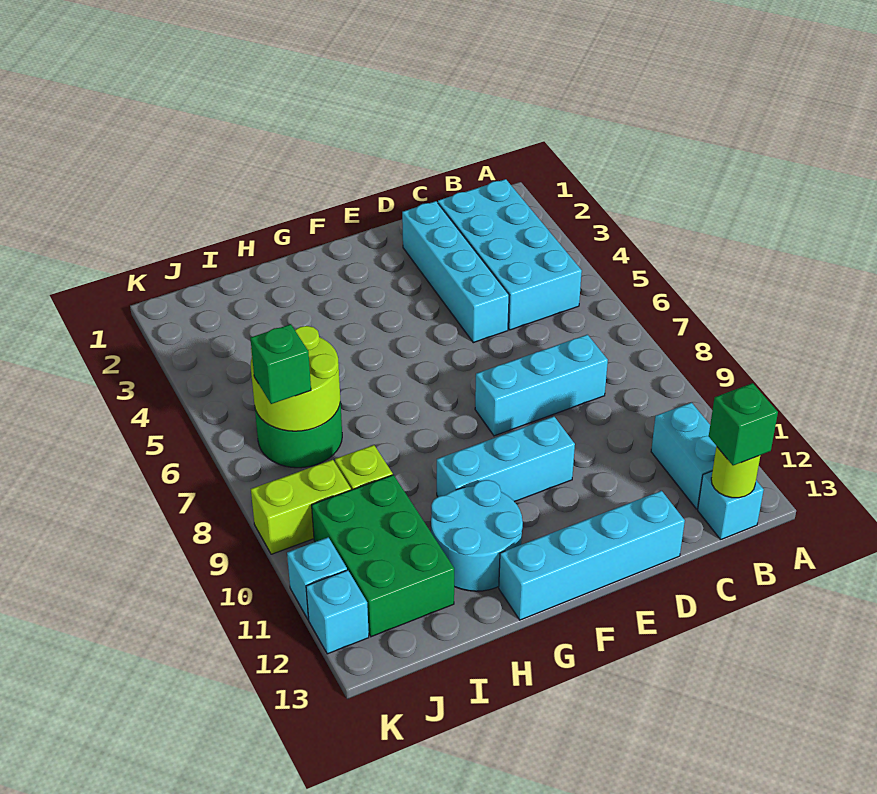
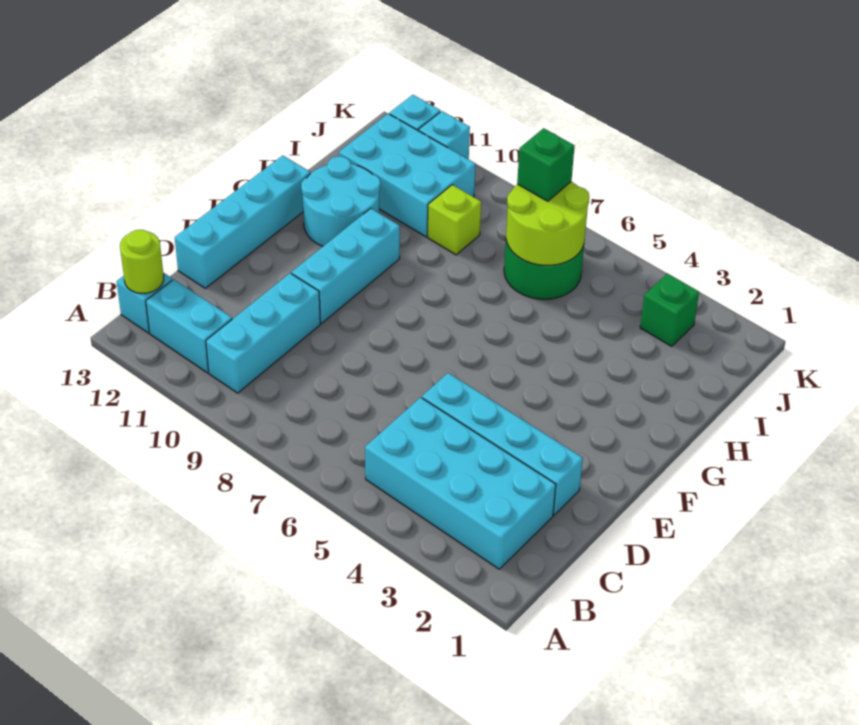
green brick B13 level 3 -> green brick J3 level 1
cyan brick C8:E8 level 1 -> cyan brick B10:D10 level 1
green brick I10:J12 level 1 -> cyan brick I10:J12 level 1
lime brick J9:K9 level 1 -> none

